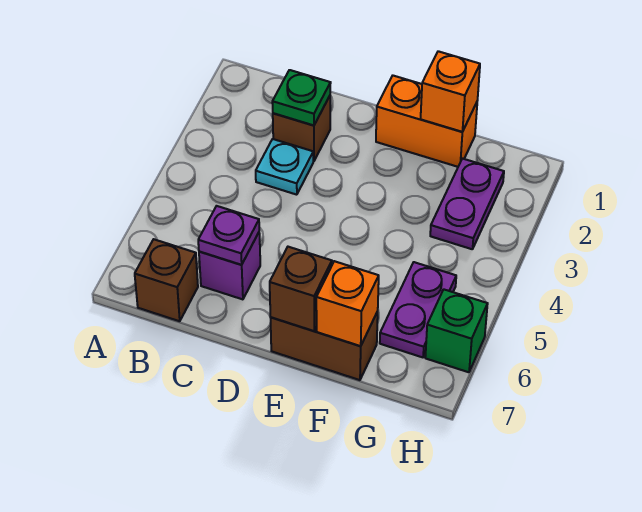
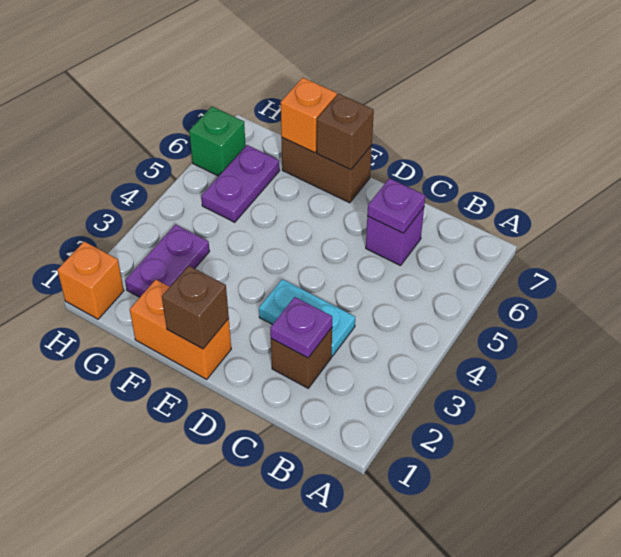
brown brick B7 level 1 -> brown brick E1 level 2
green plate C2 level 2 -> purple plate C2 level 2
cyan plate C3 level 1 -> cyan plate C3:D3 level 1
orange brick F1 level 2 -> orange brick H1 level 1

